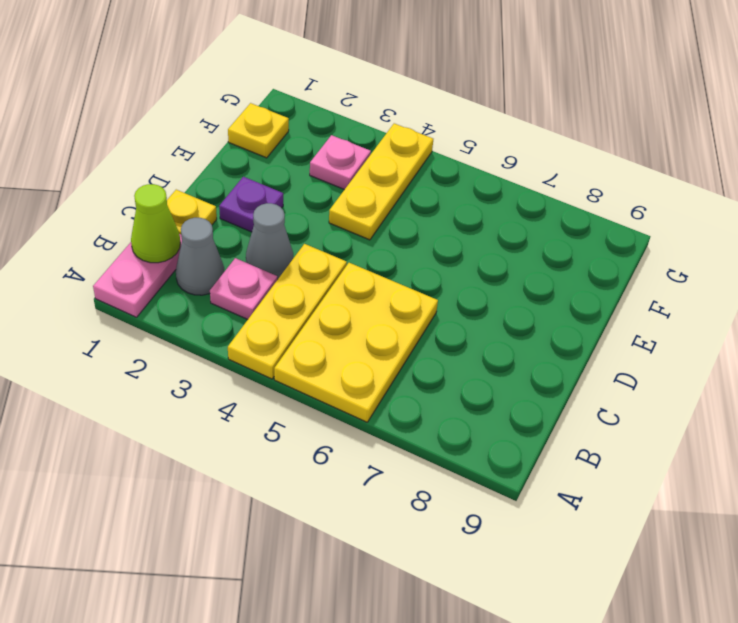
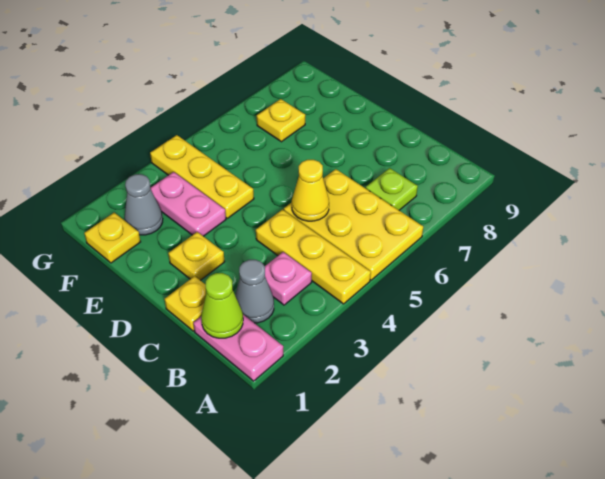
none -> lime plate B7 level 1
grey cone C3 level 1 -> grey cone F2 level 1
none -> yellow cone C5 level 2
purple plate D2 level 1 -> yellow plate D2 level 1
pink plate F3 level 1 -> pink plate E3:F3 level 1
none -> yellow plate F7 level 1

